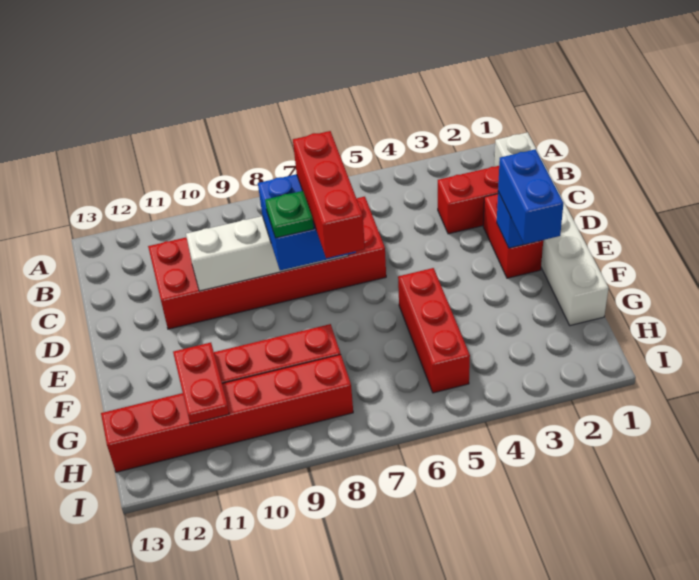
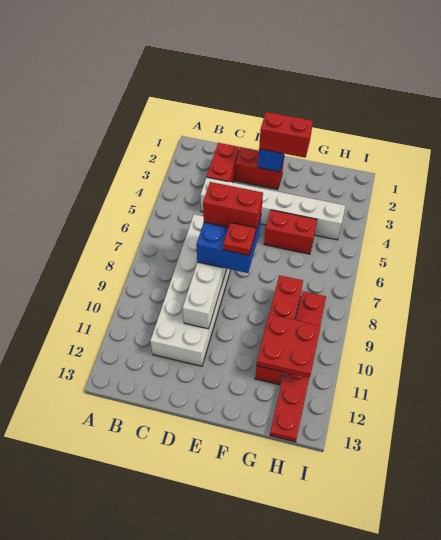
white brick B1:G1 level 1 -> white brick C4:H4 level 1
red brick C6:D11 level 1 -> white brick C6:D11 level 1
red brick D7:F7 level 4 -> red brick D7:E7 level 4
blue brick E2:F2 level 3 -> red brick E2:F2 level 3
green plate E8 level 4 -> red plate E8 level 4
red brick F5:H5 level 1 -> red brick F5:G5 level 1
red plate G11:H11 level 2 -> red plate G10:H11 level 2
red brick H8:H13 level 1 -> red plate H8:H13 level 1

